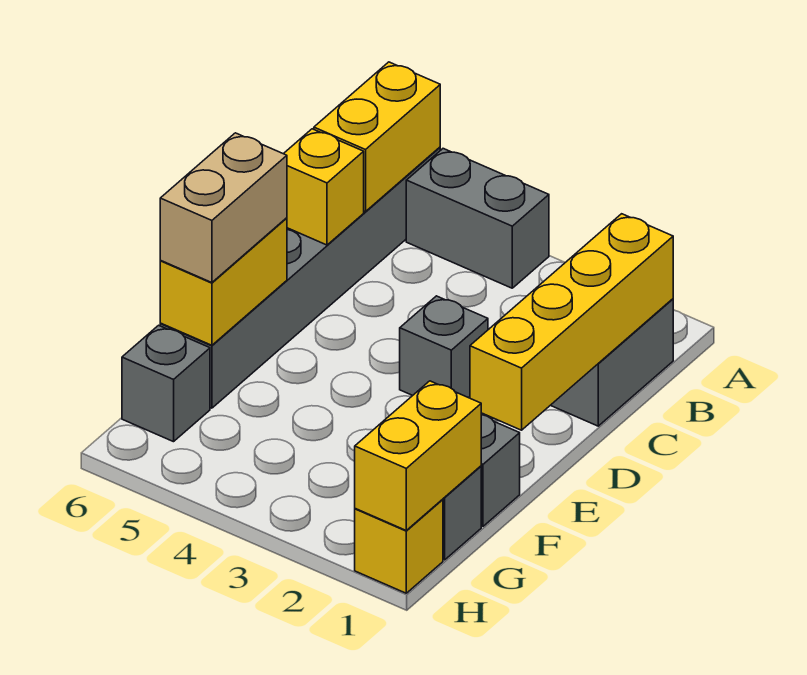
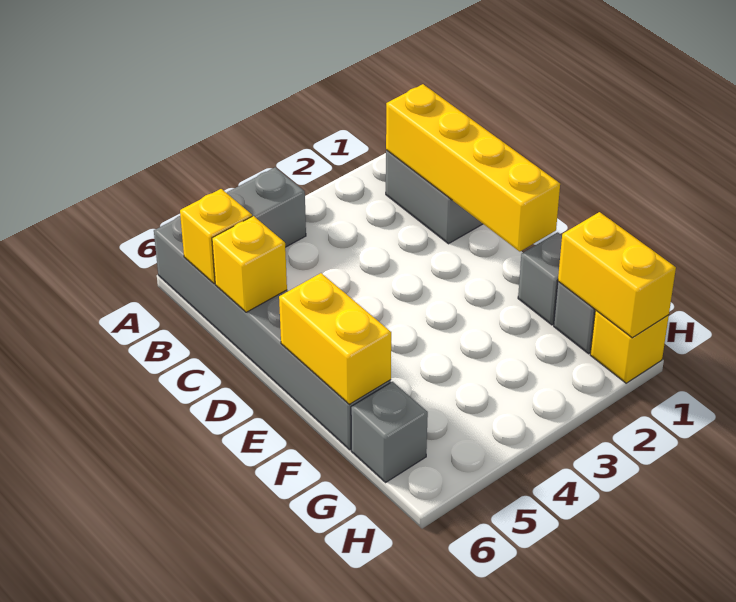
yellow brick A6:B6 level 2 -> yellow brick B6 level 2
grey brick D3 level 1 -> none
tan brick E6:F6 level 3 -> none

